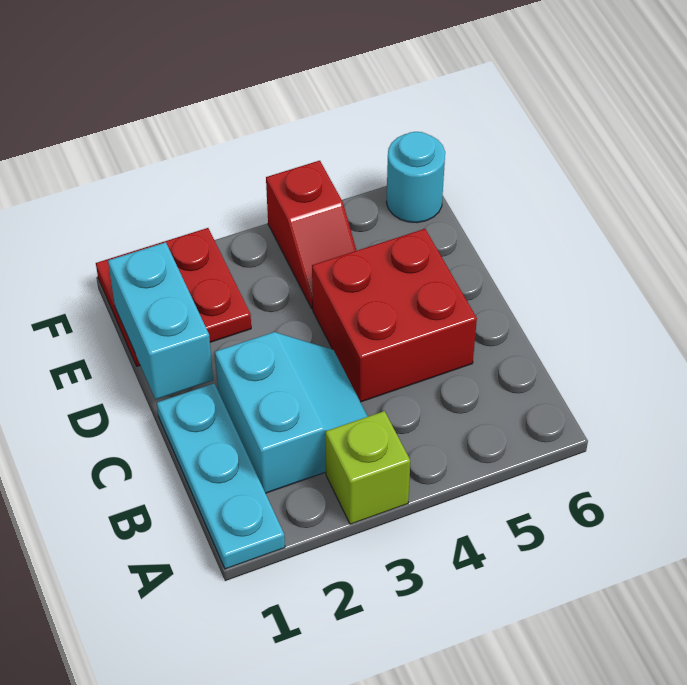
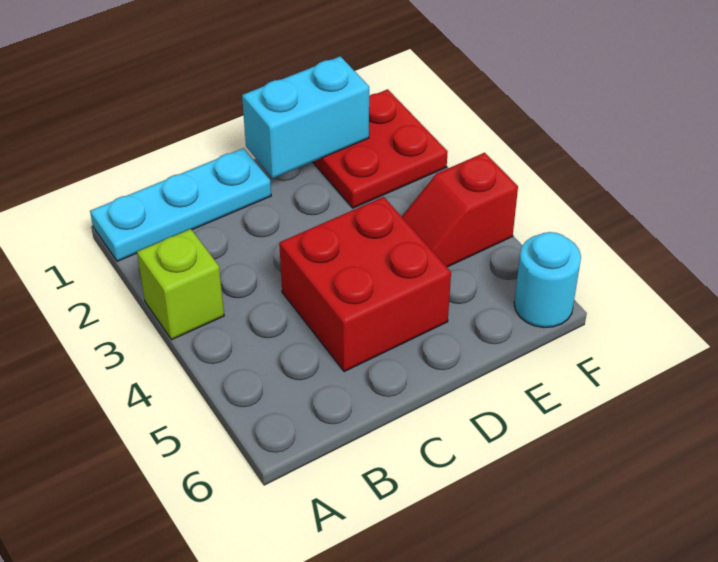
cyan slope B2:C3 level 1 top 2 -> none

